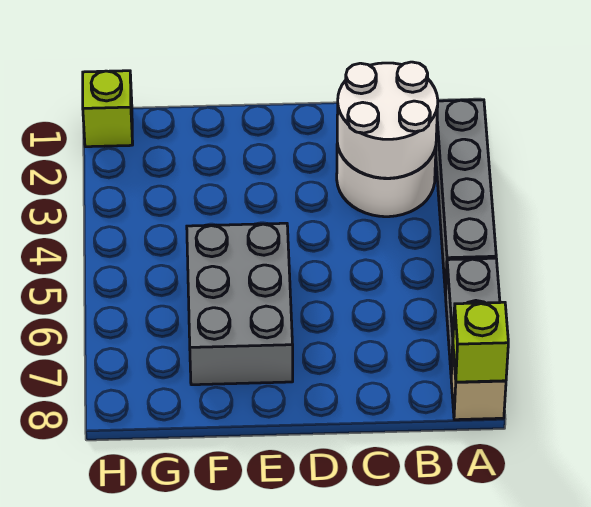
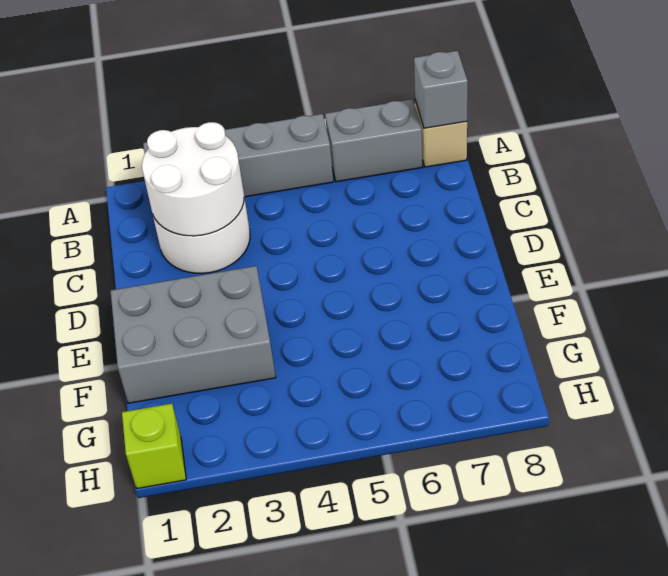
lime brick A8 level 2 -> grey brick A8 level 2
grey brick E5:F7 level 1 -> grey brick E1:F3 level 1

